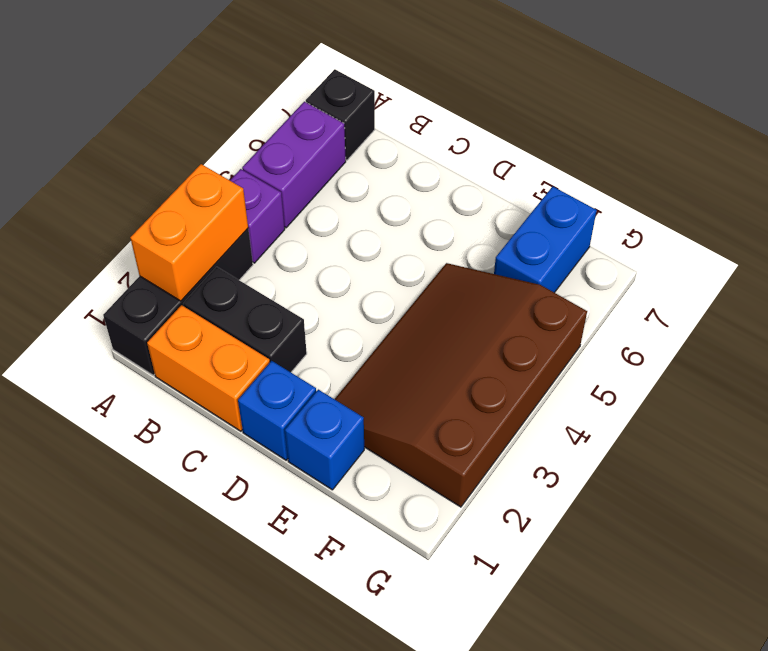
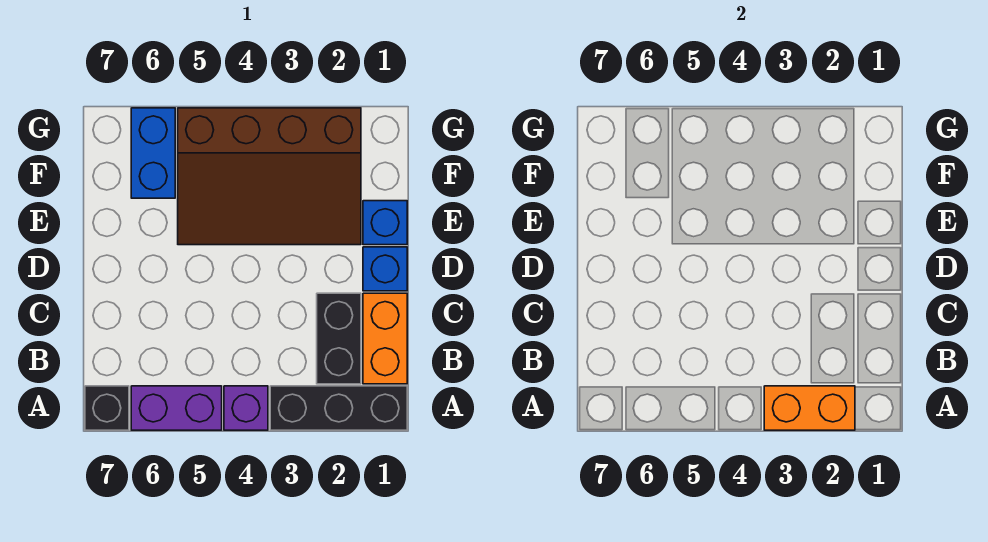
blue brick F6:F7 level 1 -> blue brick F6:G6 level 1

